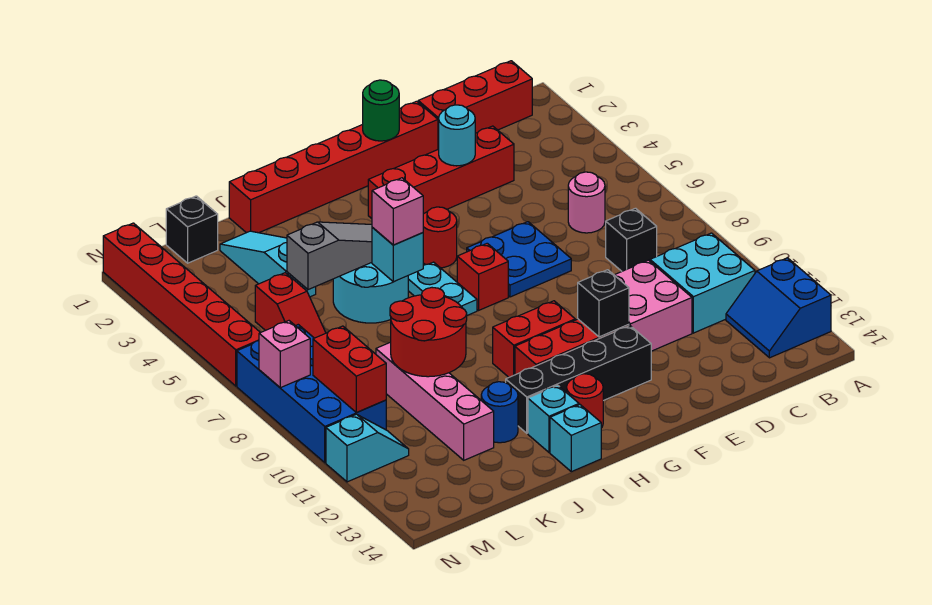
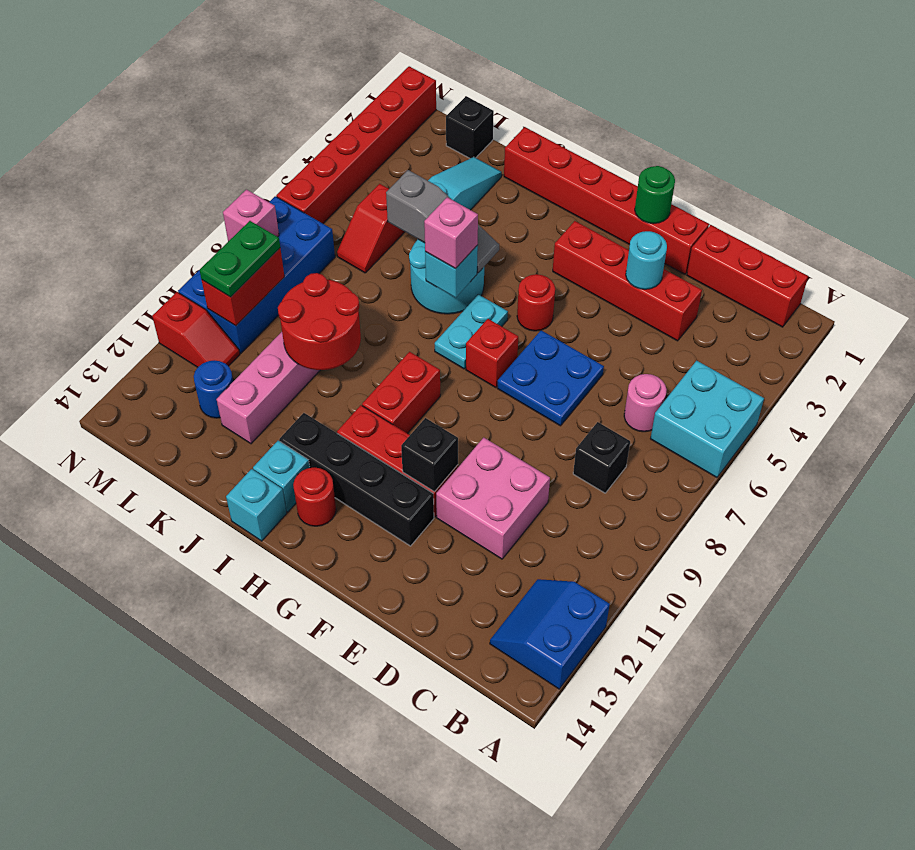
cyan brick B10:C11 level 1 -> cyan brick A5:B6 level 1
red brick G10:H10 level 1 -> red brick H9:H10 level 1
blue round brick J12 level 1 -> blue round brick L12 level 1
none -> green plate M9:M10 level 3
cyan slope M11:N11 level 1 top N -> red slope M11:N11 level 1 top N

